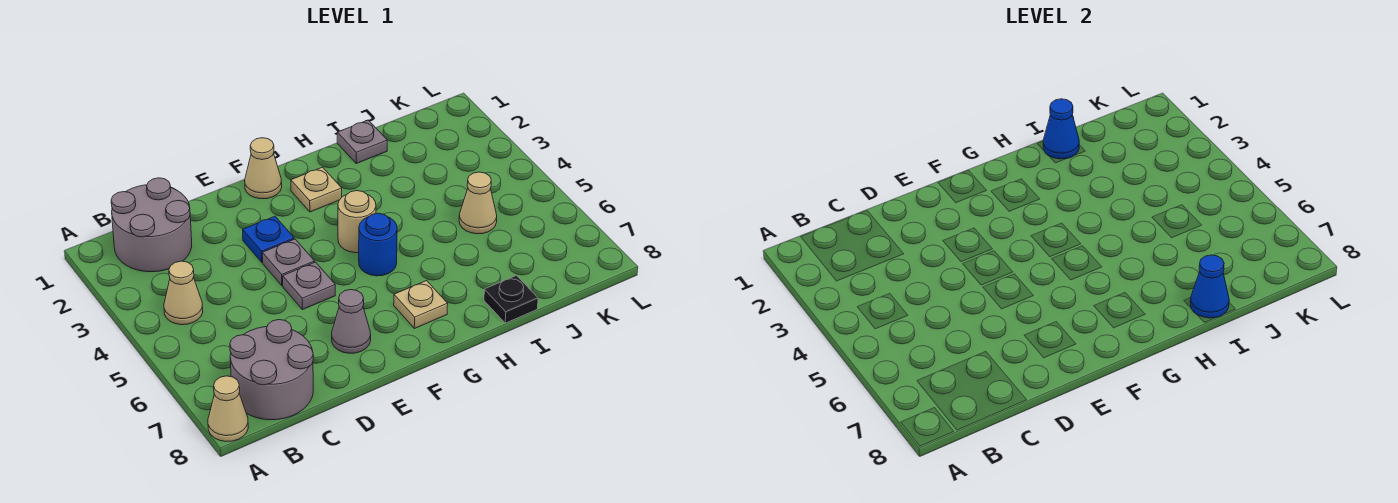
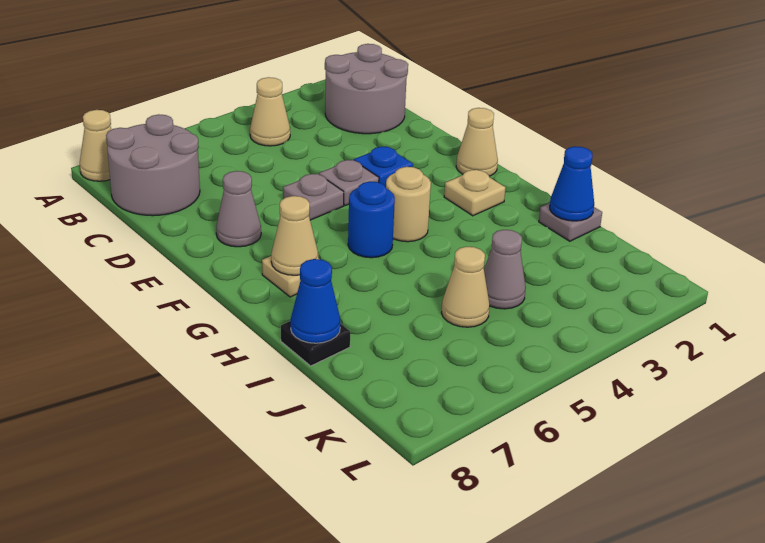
none -> tan cone G7 level 2
none -> grey cone J4 level 1

